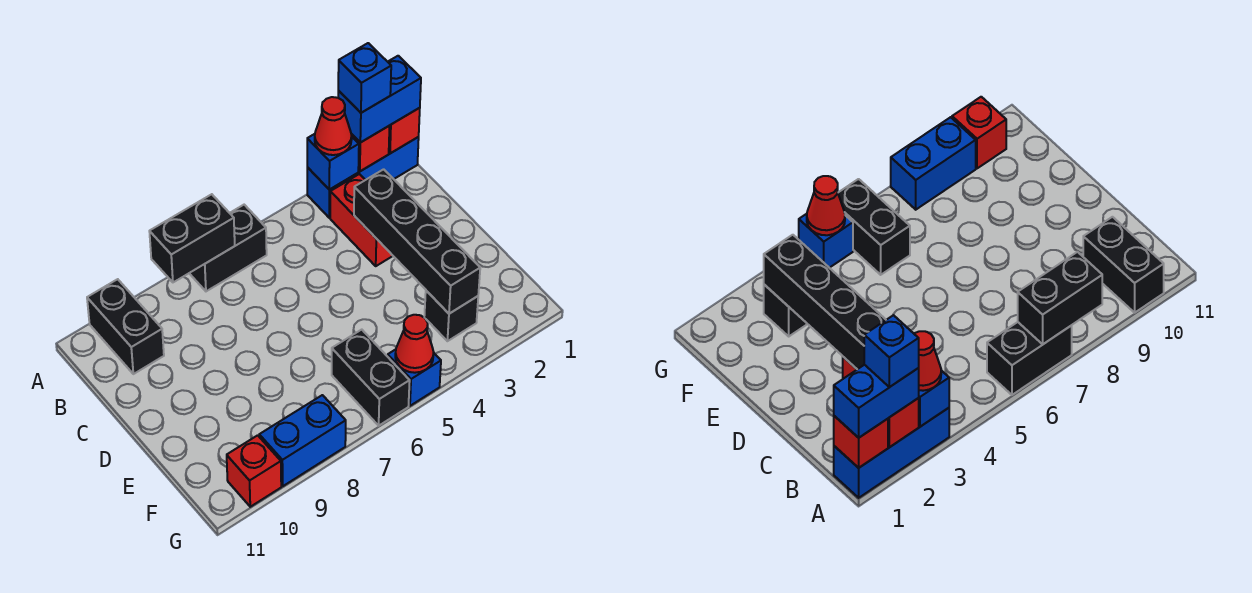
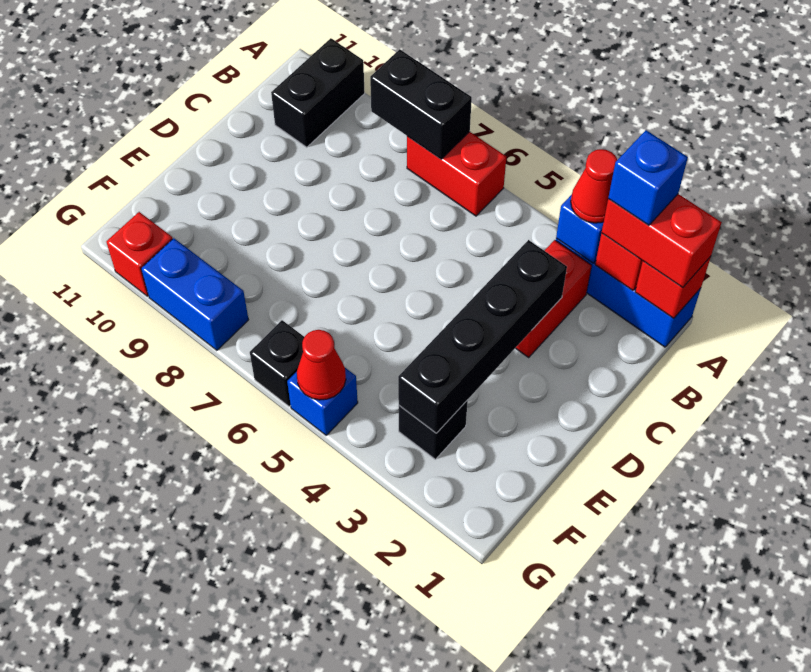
blue brick A1:A2 level 3 -> red brick A1:A2 level 3
black brick A6:A7 level 1 -> red brick A6:A7 level 1
black brick F6:G6 level 1 -> black brick G6 level 1

